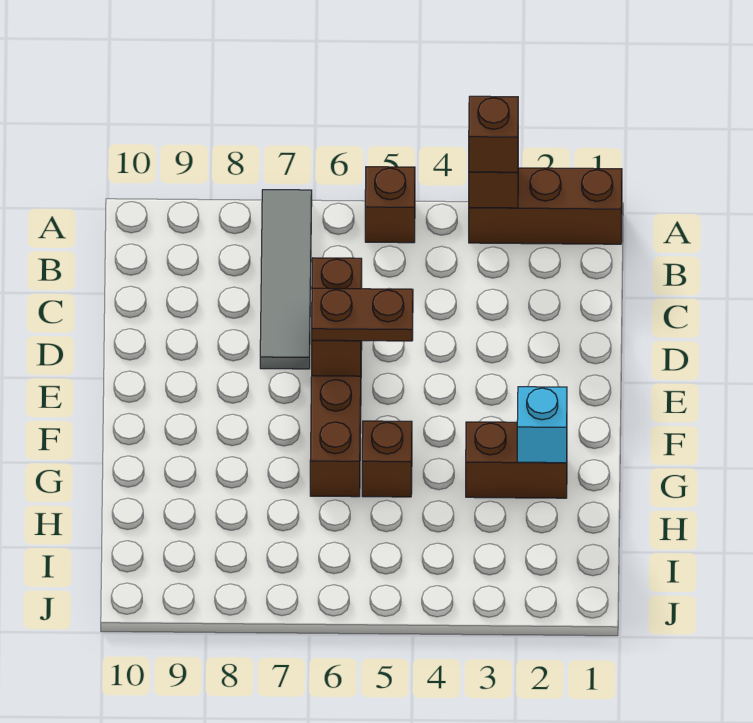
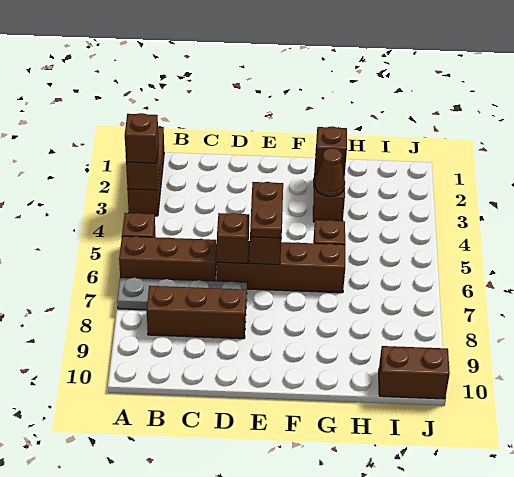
none -> brown brick A6:C6 level 1
grey tile A7:D7 level 1 -> grey plate A7:D7 level 1
none -> brown brick B8:D8 level 1
cyan brick G2 level 2 -> brown brick G2 level 2
none -> brown cone G3 level 2
none -> brown brick I10:J10 level 1

